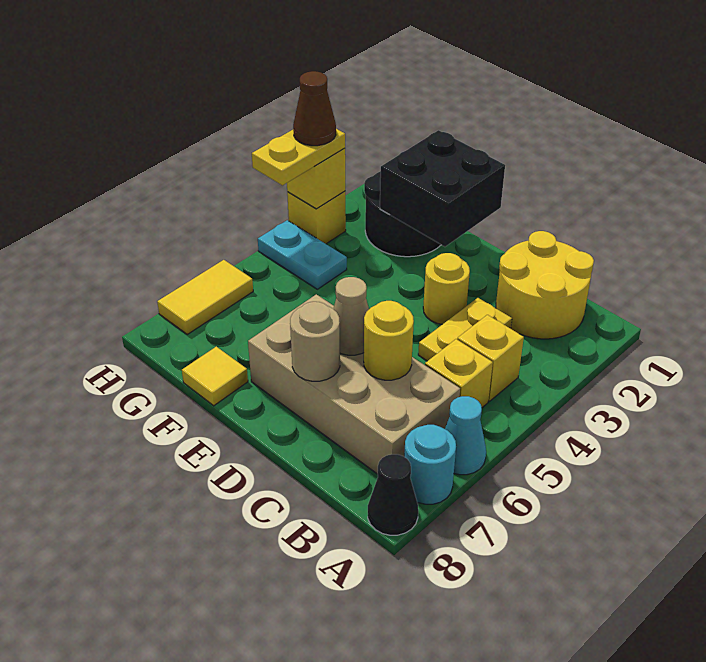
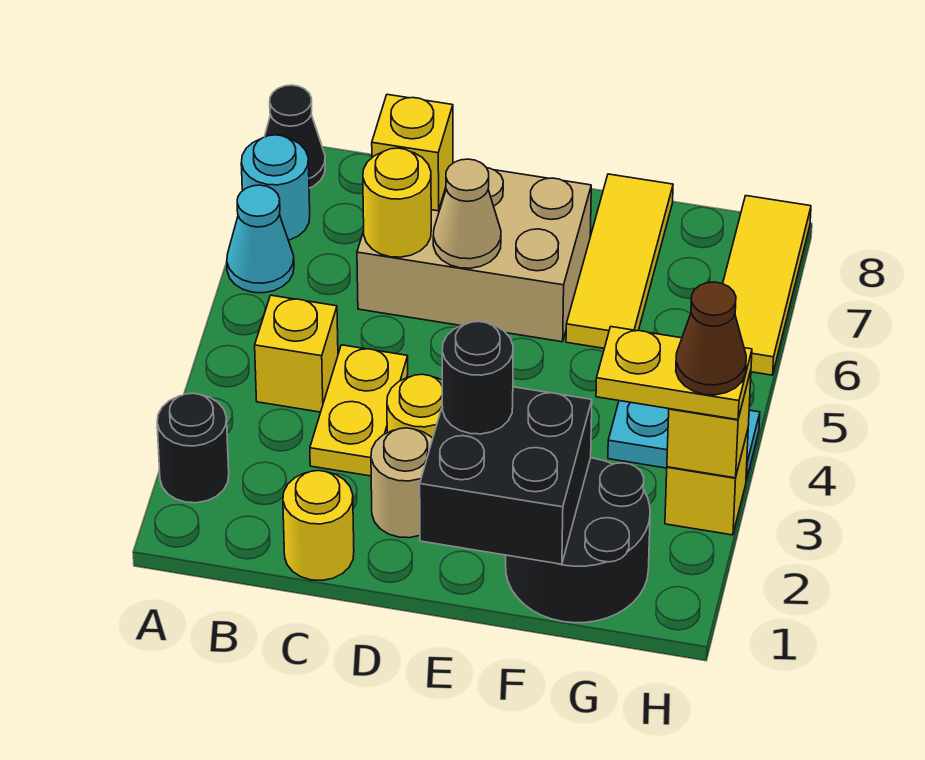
none -> black round brick A2 level 1
yellow round brick B1:C2 level 1 -> yellow round brick C1 level 1
yellow brick B5 level 1 -> yellow brick C7 level 2
tan brick B6:E7 level 1 -> tan brick C6:E7 level 1
tan round brick D7 level 2 -> tan round brick D2 level 1
none -> black round brick E2 level 3
yellow tile F8 level 1 -> yellow tile F6:F8 level 1
yellow plate H3:H4 level 3 -> yellow plate G3:H3 level 3
yellow tile H6:H7 level 1 -> yellow tile H6:H8 level 1

